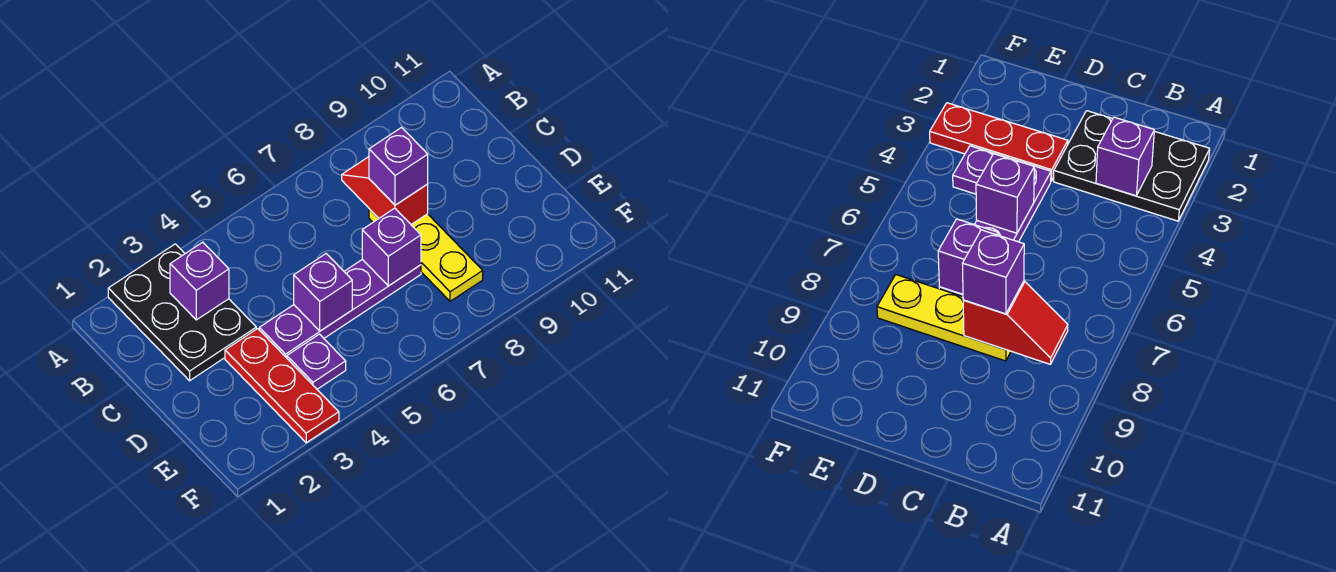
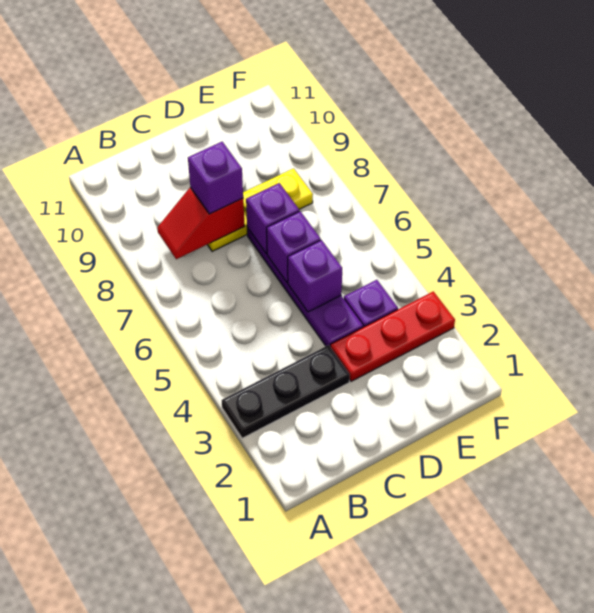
black plate A2:C3 level 1 -> black plate A3:C3 level 1
purple brick B3 level 2 -> purple brick D6 level 2

